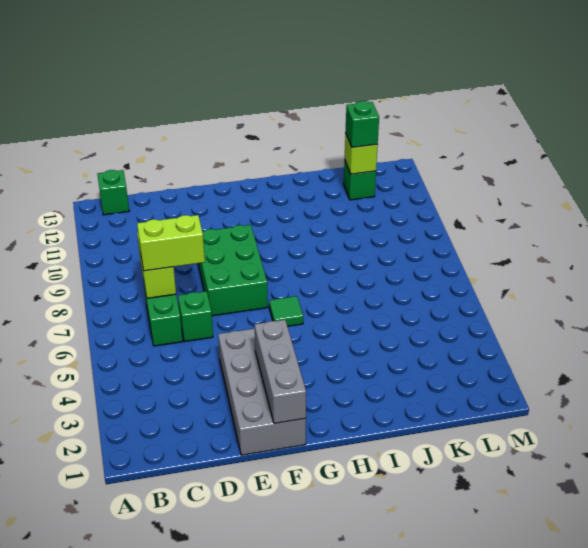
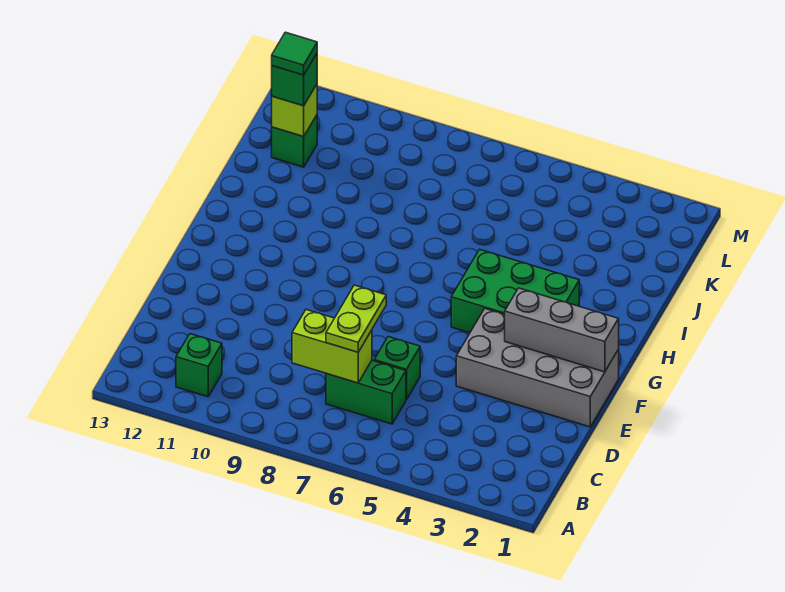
green brick B13 level 1 -> green brick B11 level 1
lime brick C7:D7 level 3 -> lime plate C7:D7 level 3
green brick E7:F9 level 1 -> green brick G3:H5 level 1
green tile G6 level 1 -> green tile K12 level 4

